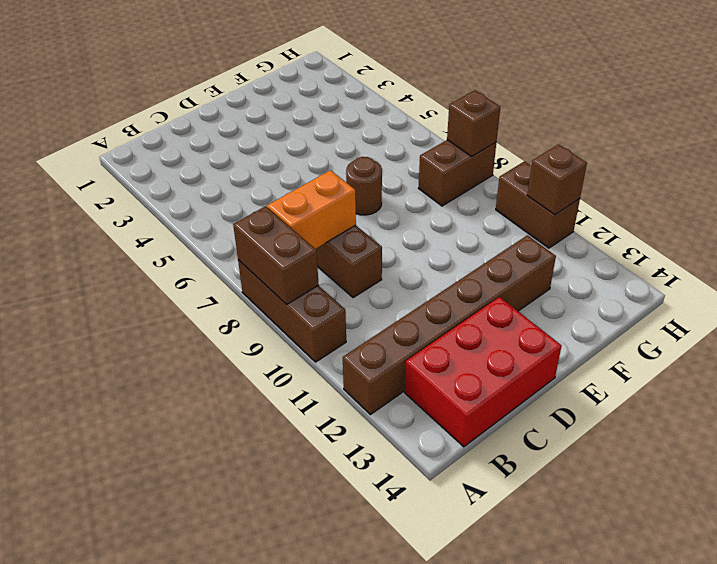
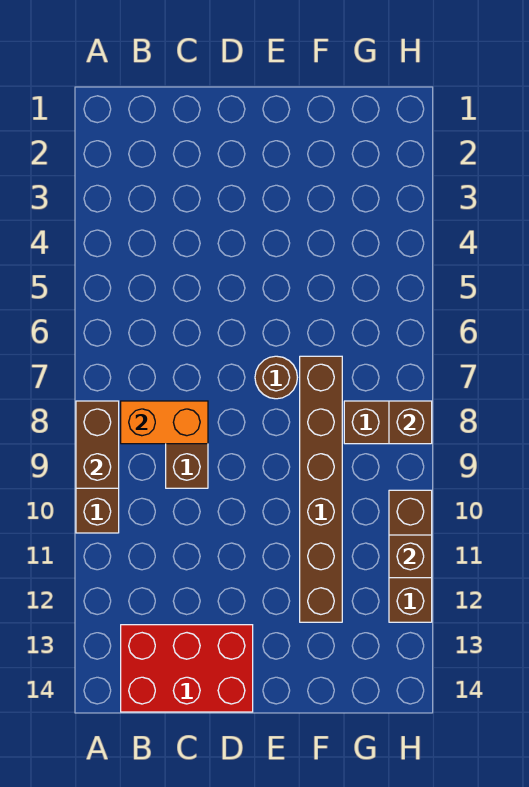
brown brick A12:F12 level 1 -> brown brick F7:F12 level 1
brown brick H10:H11 level 1 -> brown brick H10:H12 level 1

